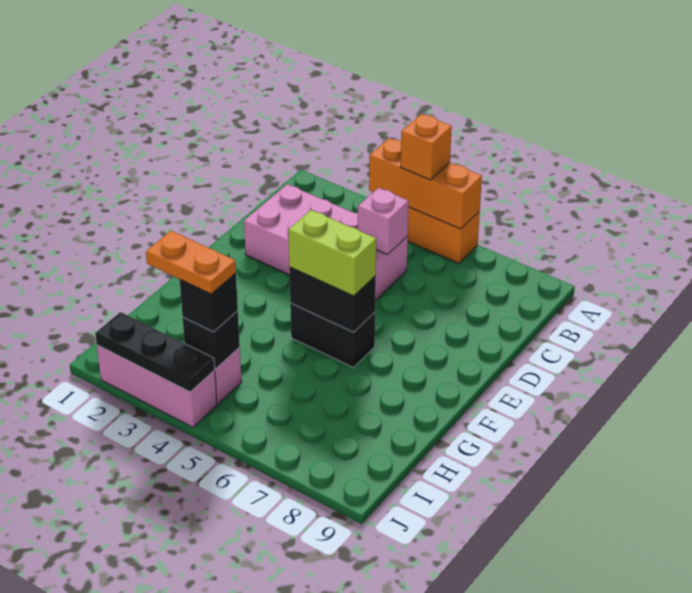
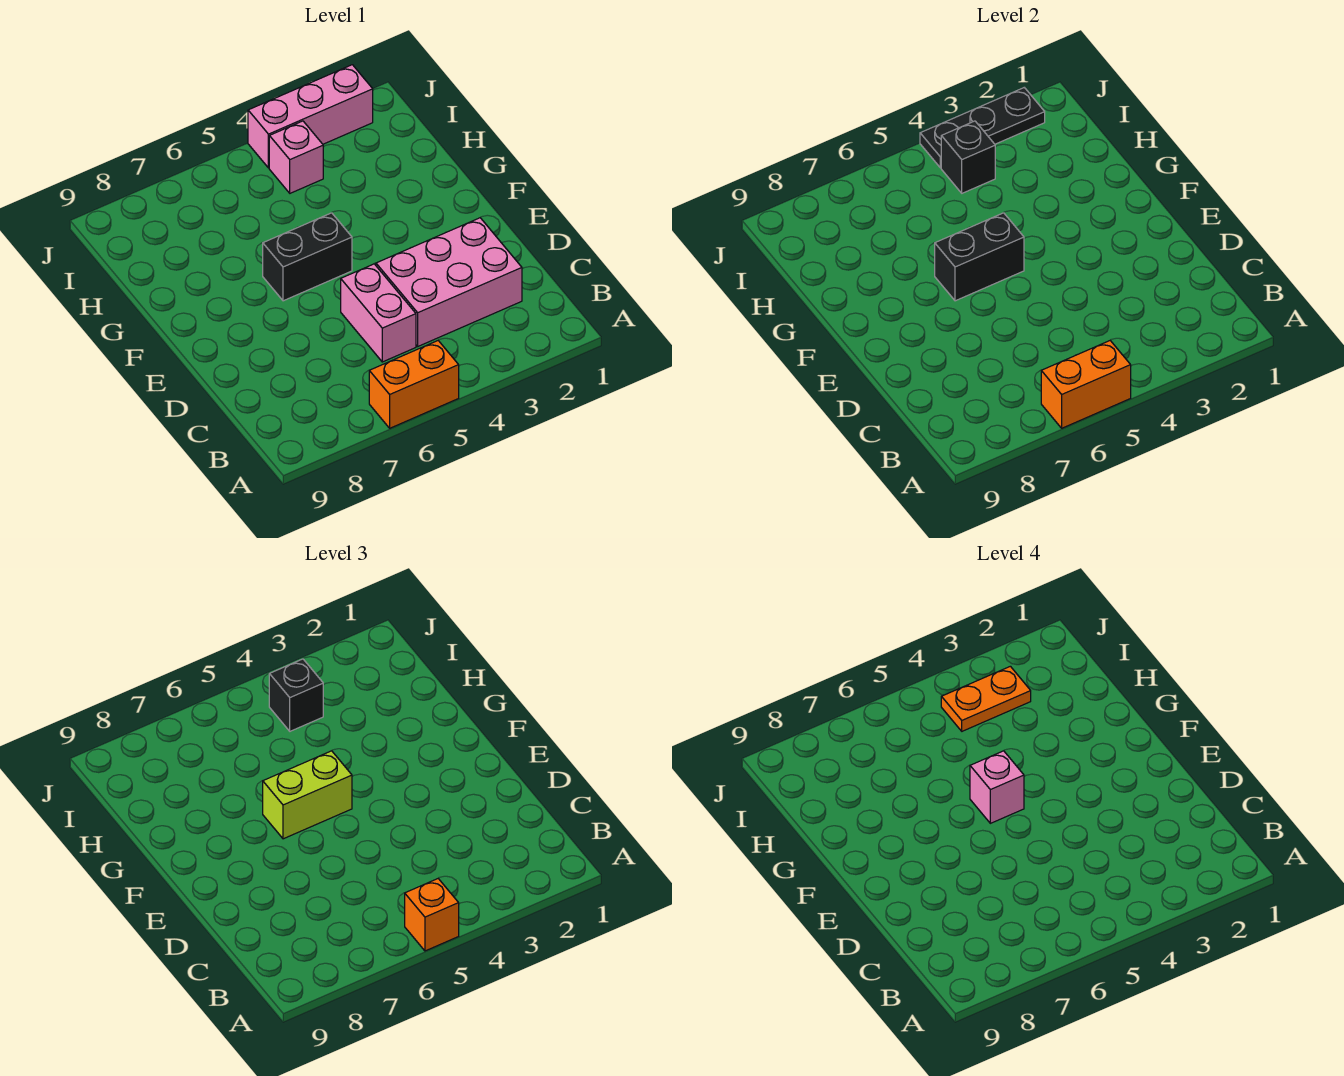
orange brick A4:A6 level 2 -> orange brick A5:A6 level 2
pink brick C5 level 2 -> pink brick F5 level 4

